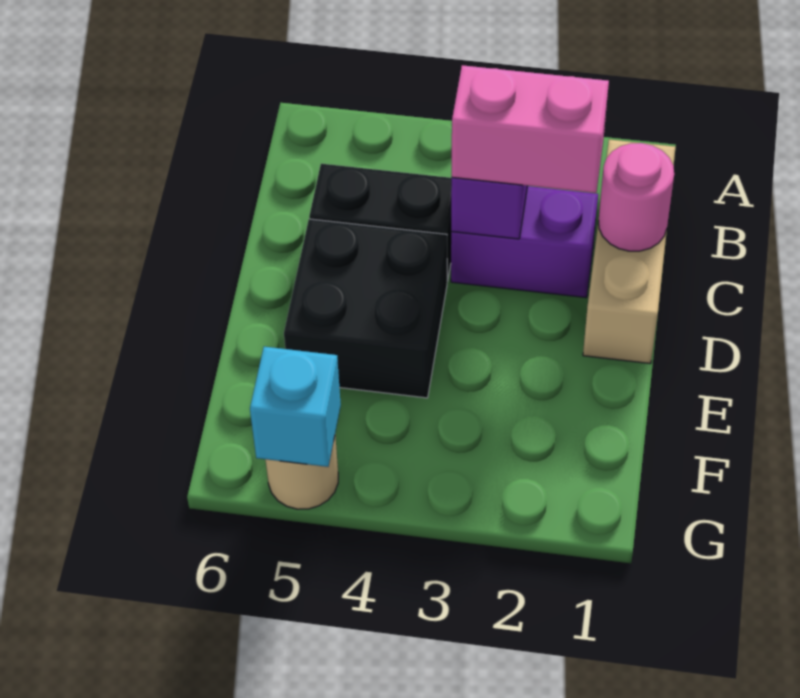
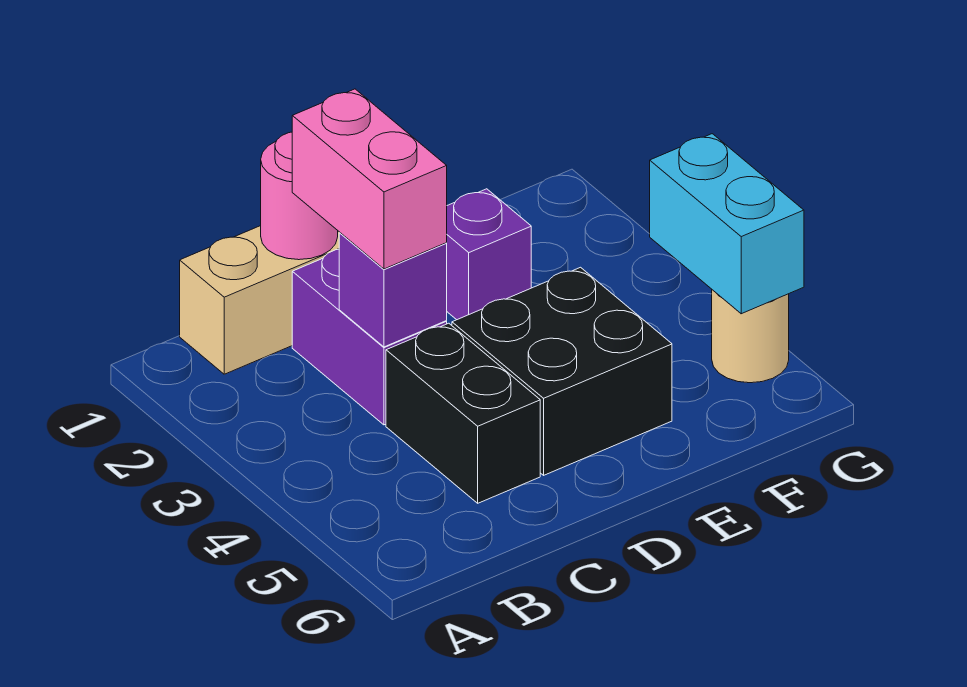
none -> purple brick E2 level 1
cyan brick G5 level 2 -> cyan brick G4:G5 level 2

